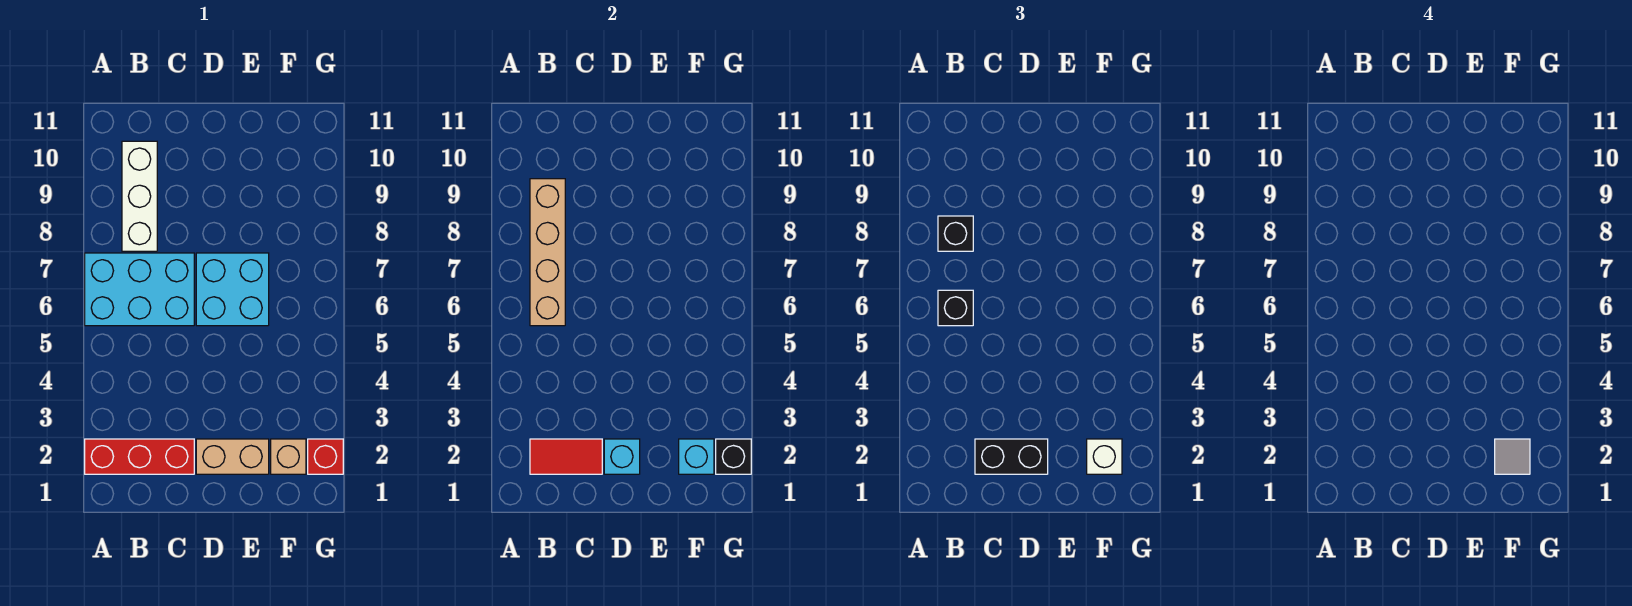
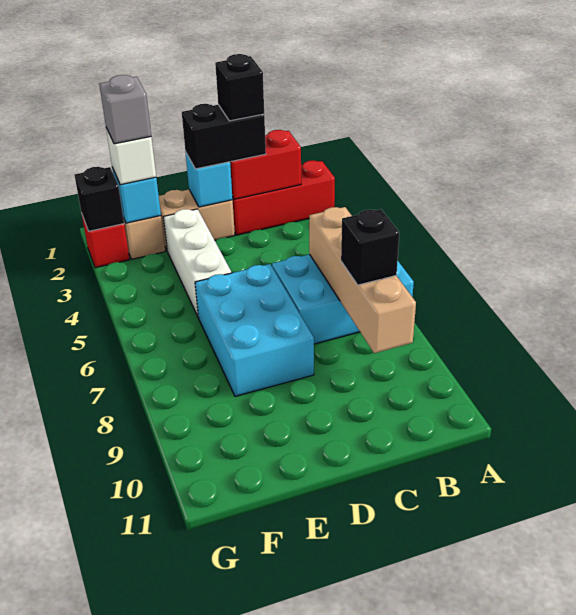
red tile B2:C2 level 2 -> red brick B2:C2 level 2
black brick B6 level 3 -> black brick C2 level 4
white brick B8:B10 level 1 -> white brick E3:E5 level 1
cyan brick D6:E7 level 1 -> cyan brick D6:E8 level 1
grey tile F2 level 4 -> grey brick F2 level 4

